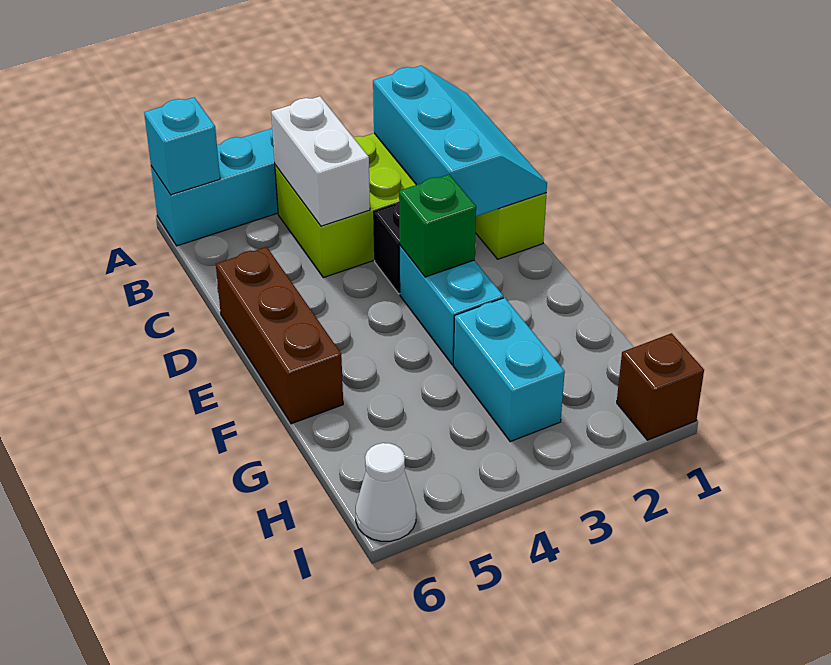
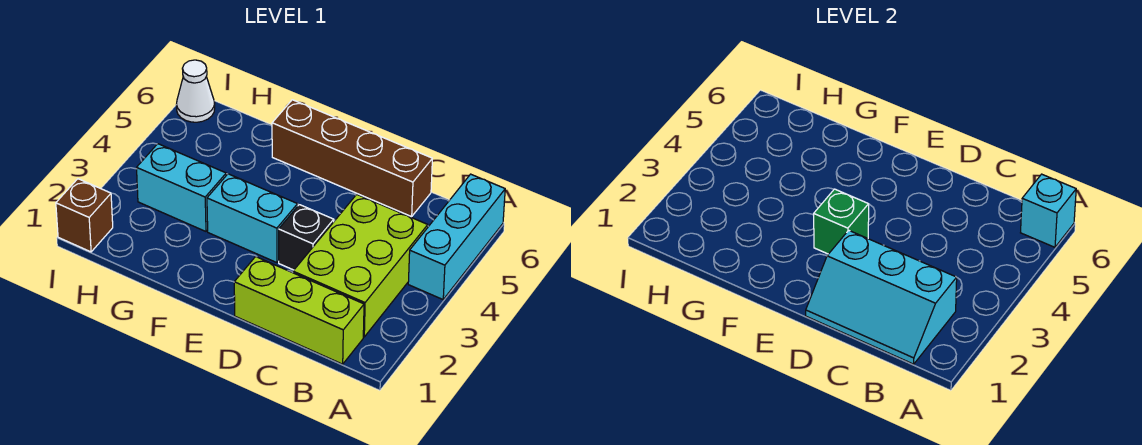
white brick B4:C4 level 2 -> none
brown brick D6:F6 level 1 -> brown brick C6:F6 level 1

